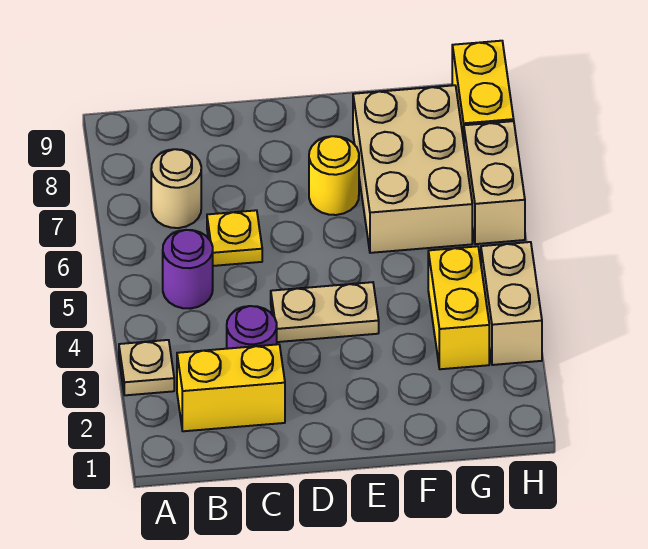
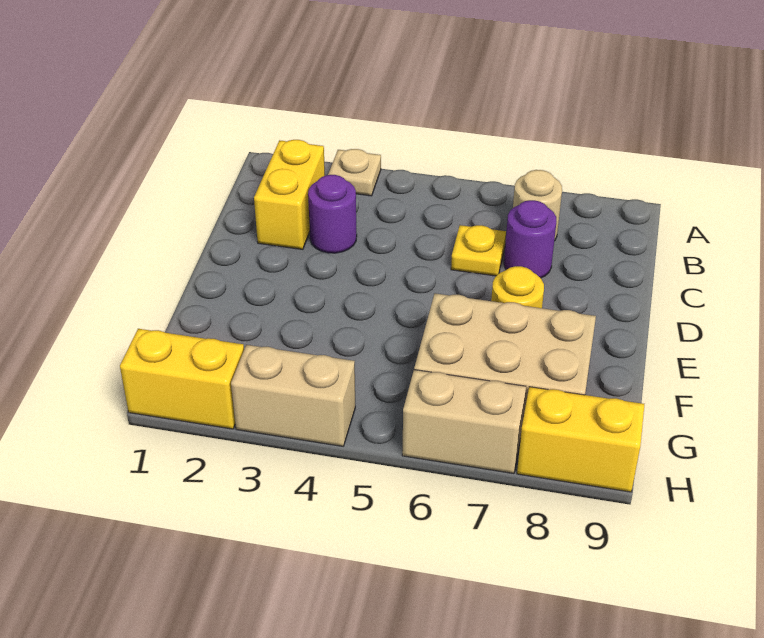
purple round brick B5 level 1 -> purple round brick C7 level 1
tan plate D4:E4 level 1 -> none
yellow brick G3:G4 level 1 -> yellow brick H1:H2 level 1

